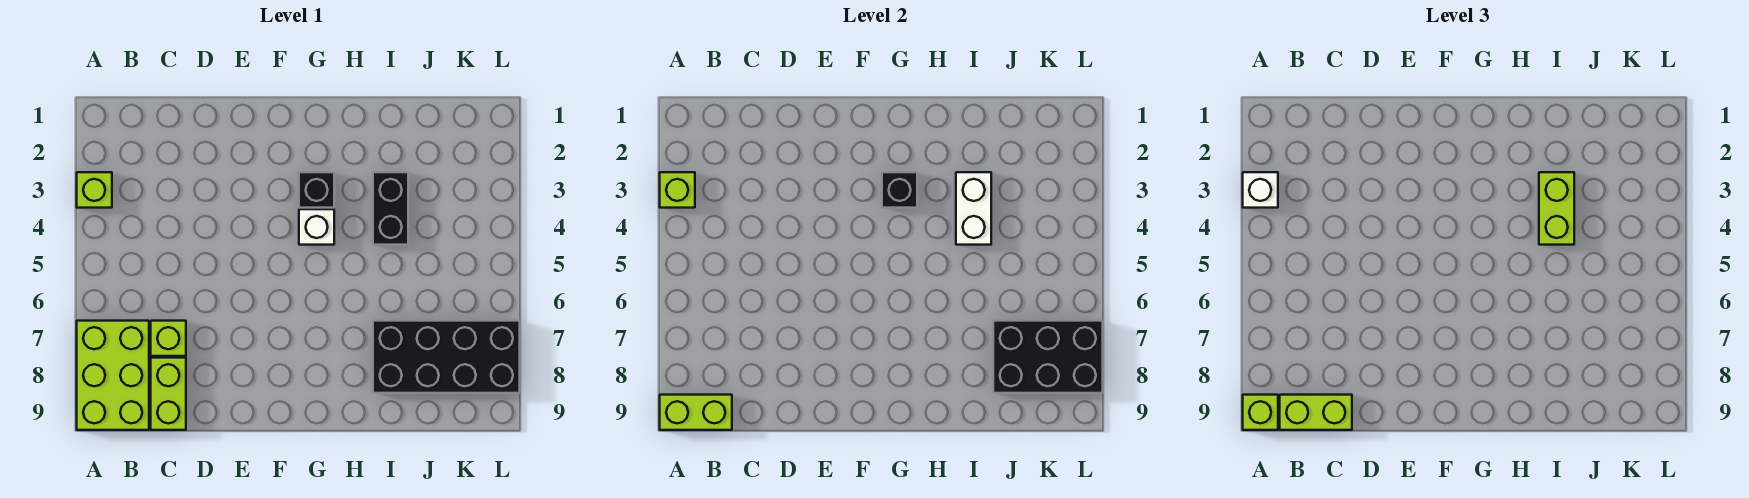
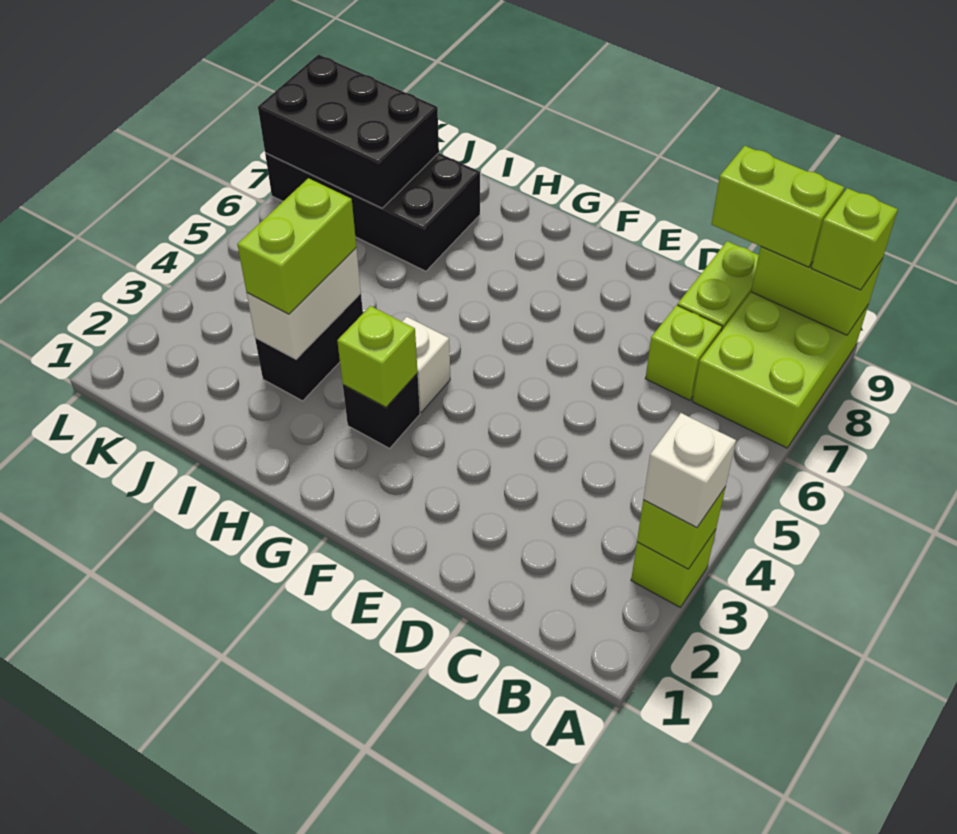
black brick G3 level 2 -> lime brick G3 level 2

